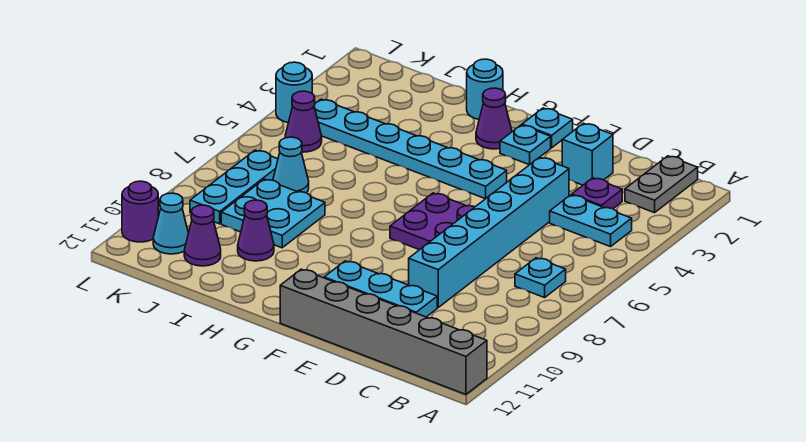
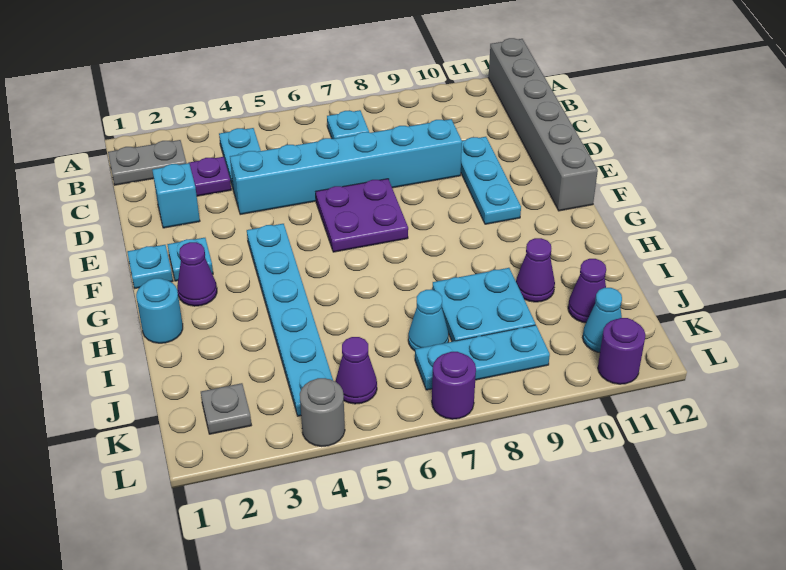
none -> grey plate K2 level 1
cyan round brick L4 level 1 -> grey round brick L4 level 1
none -> purple round brick L7 level 1

